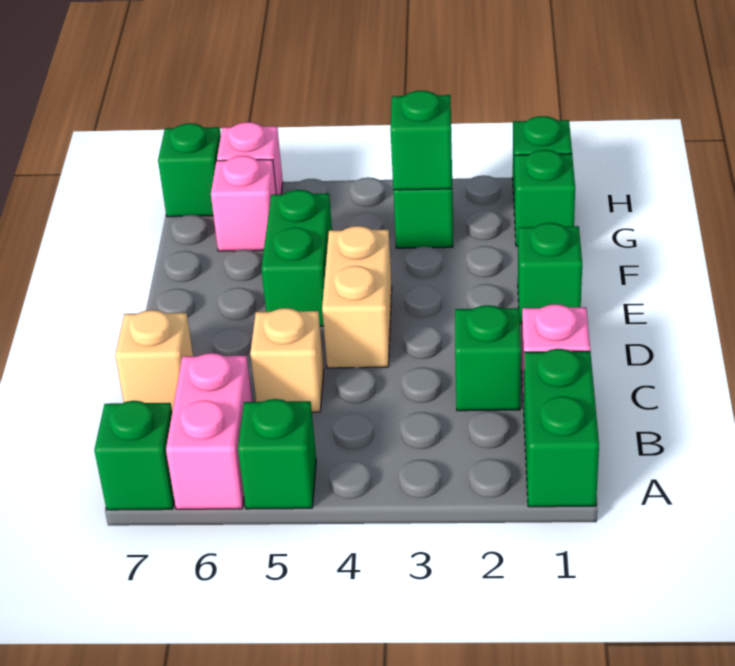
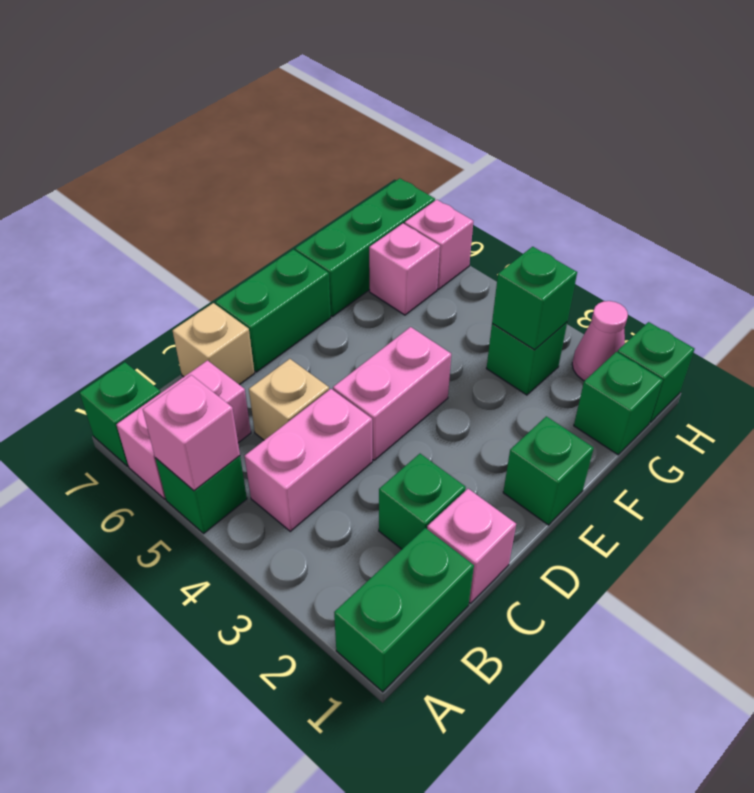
none -> pink brick A5 level 2
none -> pink brick B4:C4 level 1
tan brick D4:E4 level 1 -> pink brick D4:E4 level 1
green brick E5:F5 level 1 -> green brick D7:E7 level 1
none -> pink cone H2 level 1
green brick H7 level 1 -> green brick F7:H7 level 1

